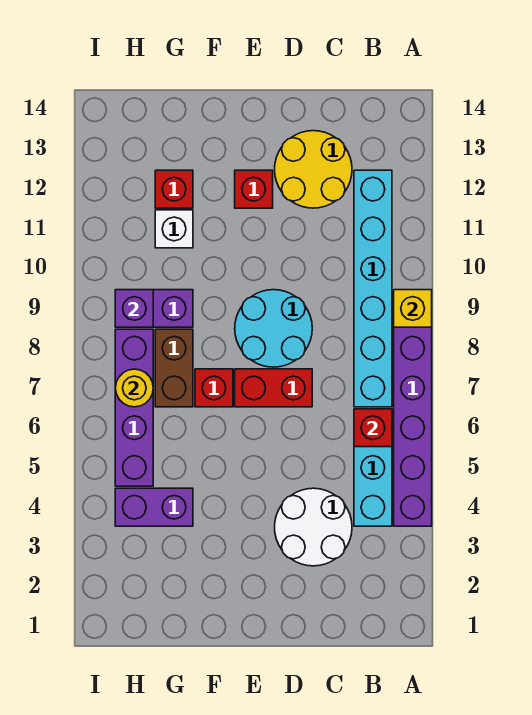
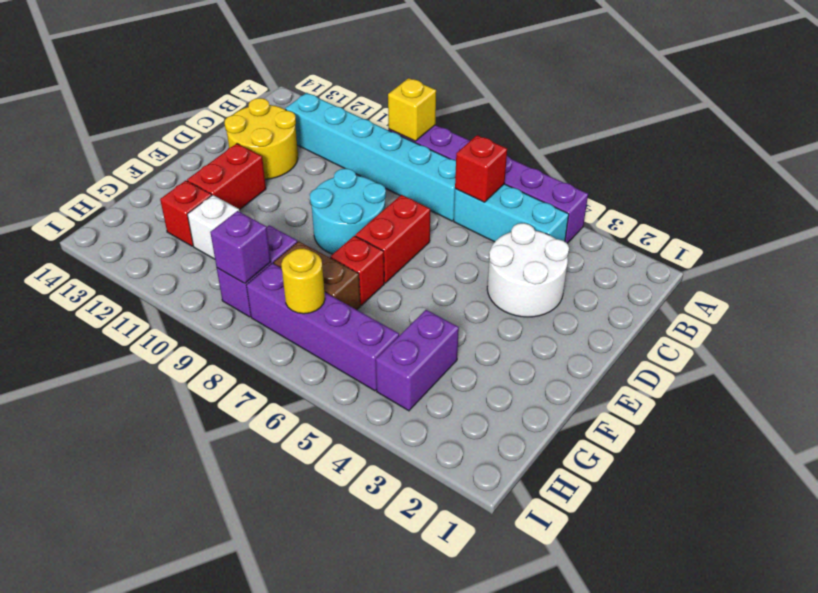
red brick E12 level 1 -> red brick E12:F12 level 1

